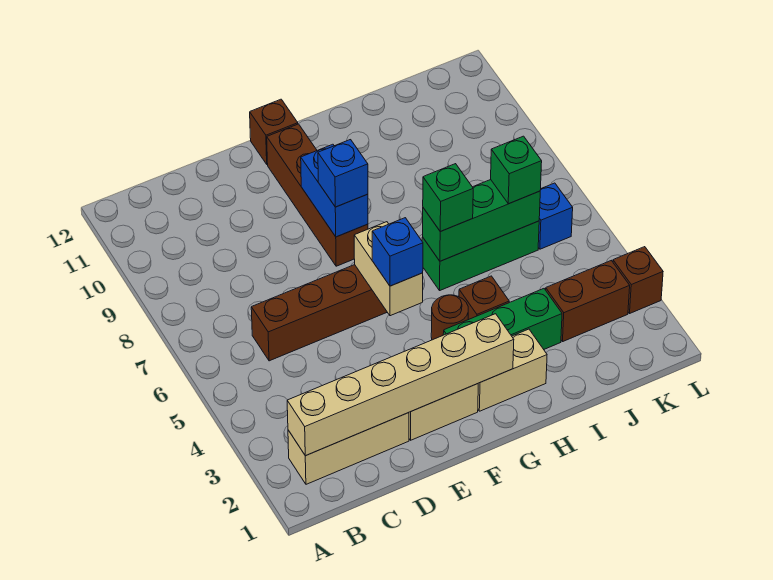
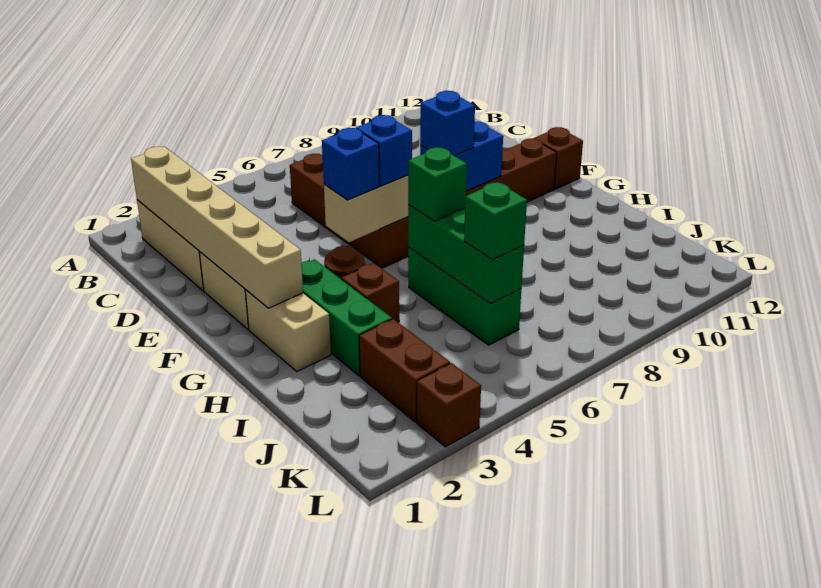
blue brick K6 level 1 -> blue brick F6 level 3

